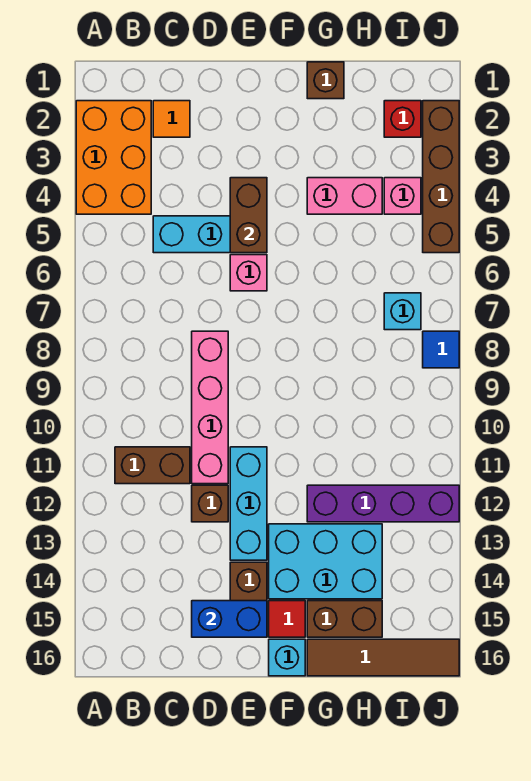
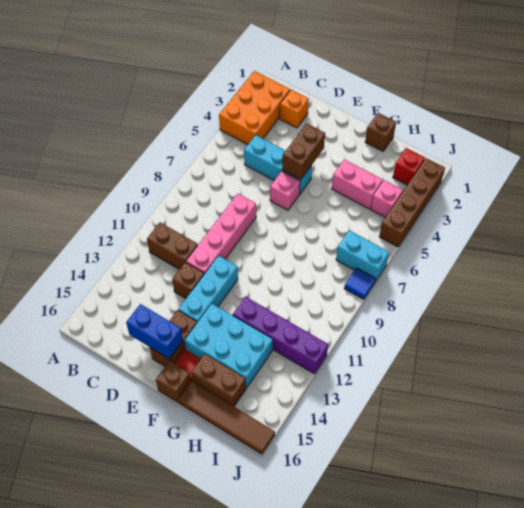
orange tile C2 level 1 -> orange brick C2 level 1
cyan brick F16 level 1 -> brown brick F16 level 1
cyan brick I7 level 1 -> cyan brick I7:J7 level 1

